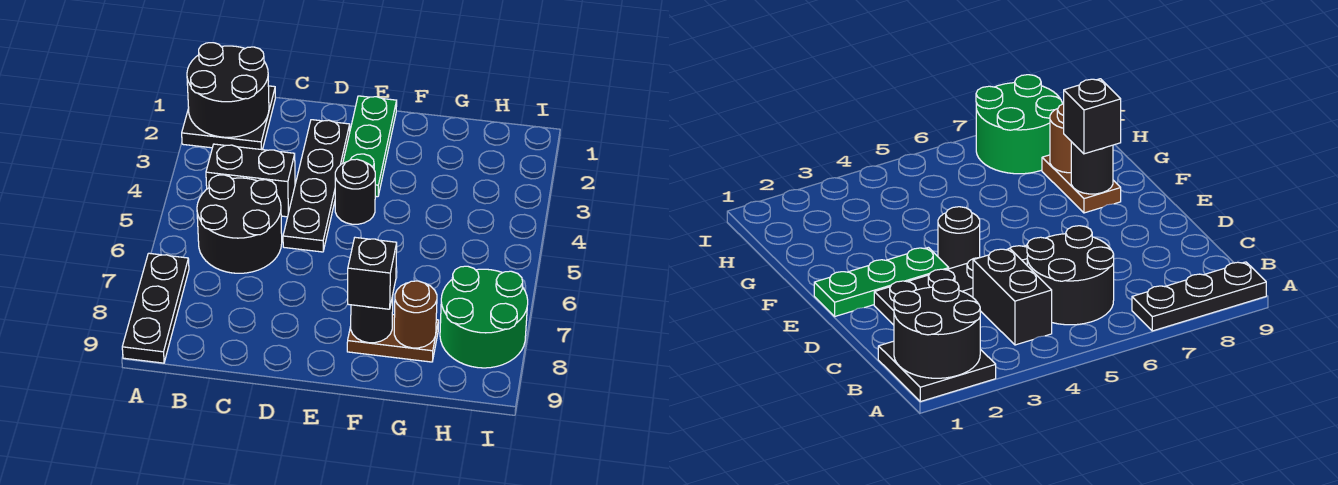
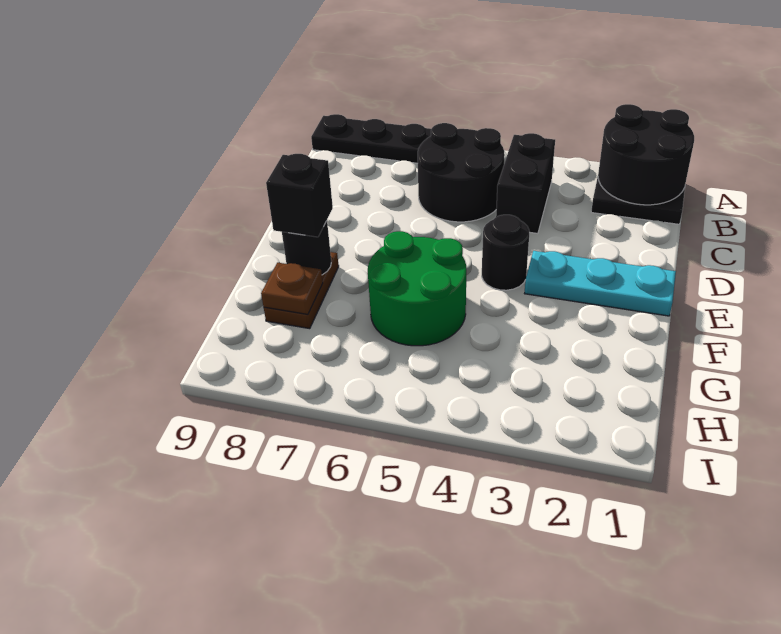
black plate D2:D5 level 1 -> none
green plate E1:E3 level 1 -> cyan plate E1:E3 level 1
brown round brick G8 level 2 -> brown plate G8 level 2
green round brick H7:I8 level 1 -> green round brick F5:G6 level 1

